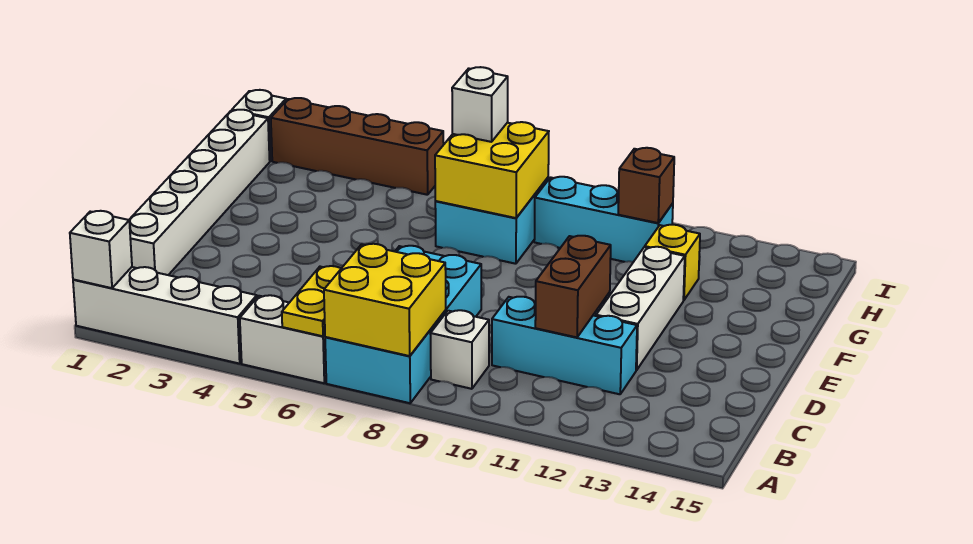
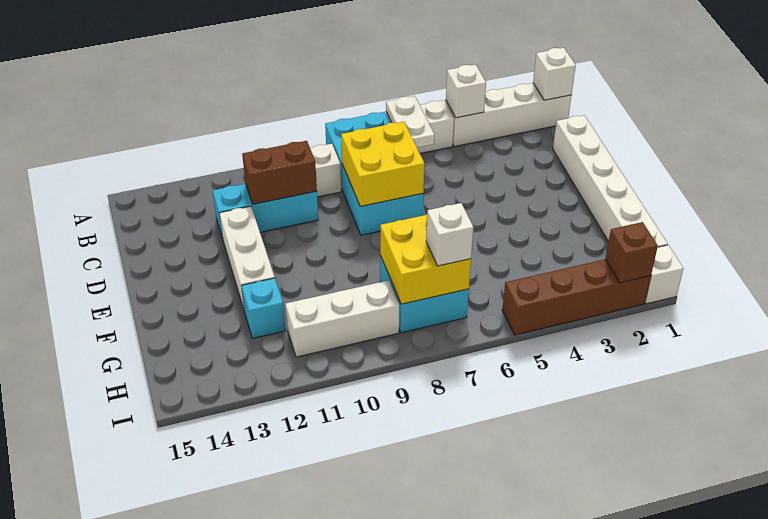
none -> white brick A4 level 2
yellow plate A6:B6 level 2 -> white plate A6:B6 level 2
yellow brick A7:B8 level 2 -> yellow brick C7:D8 level 2
brown brick C11:D11 level 2 -> brown brick C10:C11 level 2
yellow brick G12 level 1 -> cyan brick G12 level 1
cyan brick H9:H11 level 1 -> white brick H9:H11 level 1
brown brick H11 level 2 -> brown brick I2 level 2

